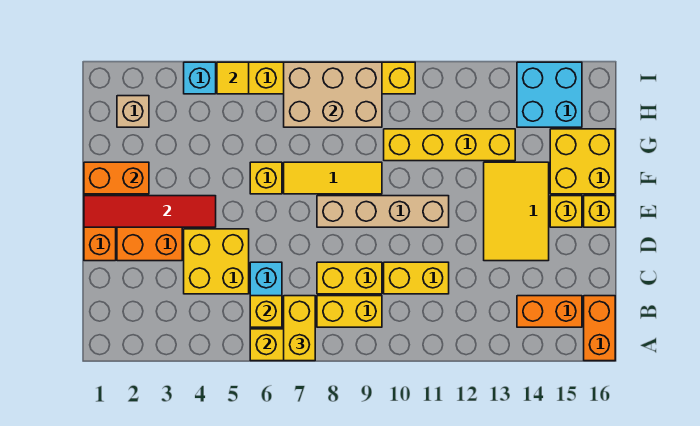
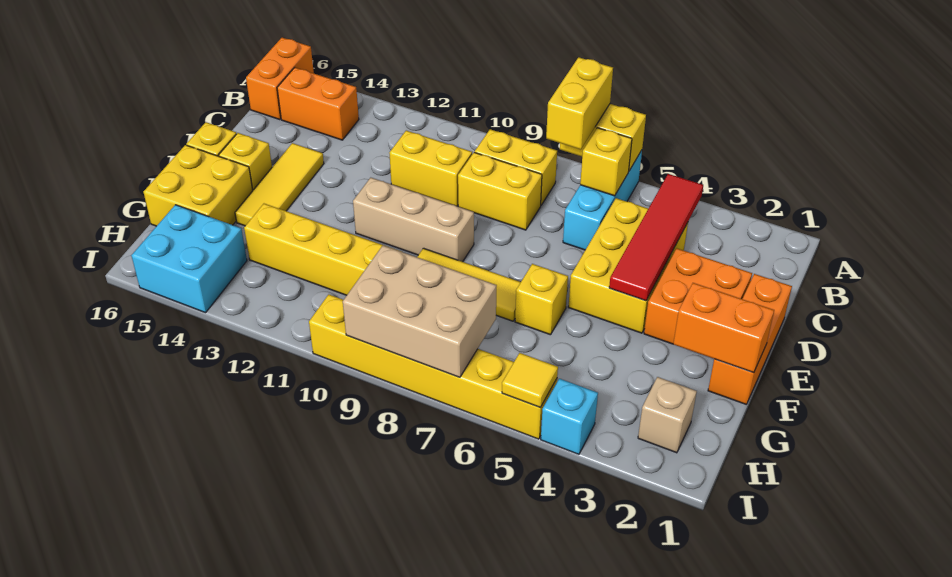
yellow brick C4:D5 level 1 -> yellow brick C4:E5 level 1
yellow tile D13:F14 level 1 -> yellow tile D14:F14 level 1
red tile E1:E4 level 2 -> red tile B4:E4 level 2
tan brick E8:E11 level 1 -> tan brick E9:E11 level 1

